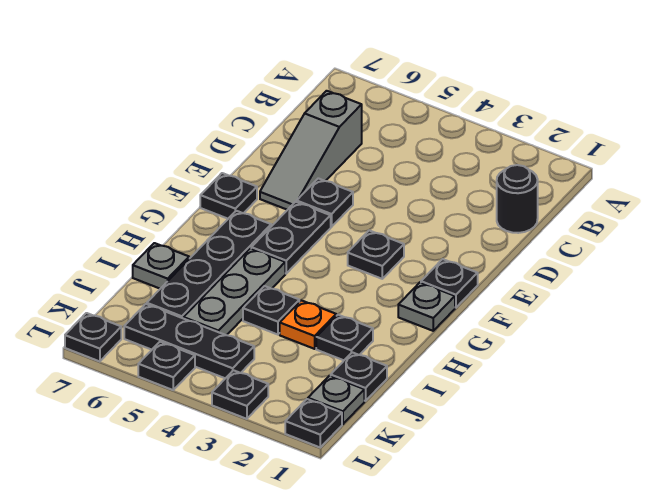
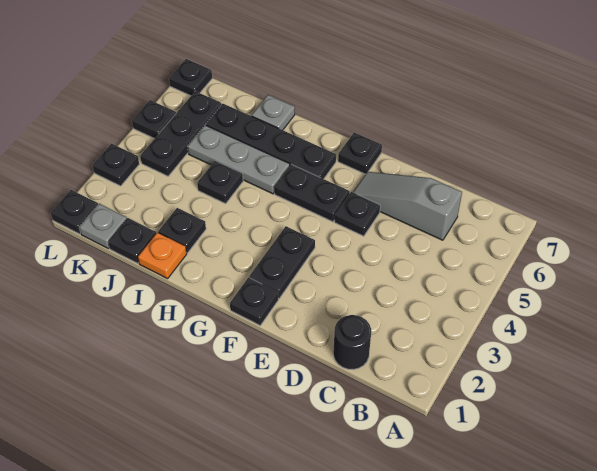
black plate F3 level 1 -> black plate F2:F3 level 1
grey plate G1 level 1 -> none
orange plate I3 level 1 -> orange plate I1 level 1

